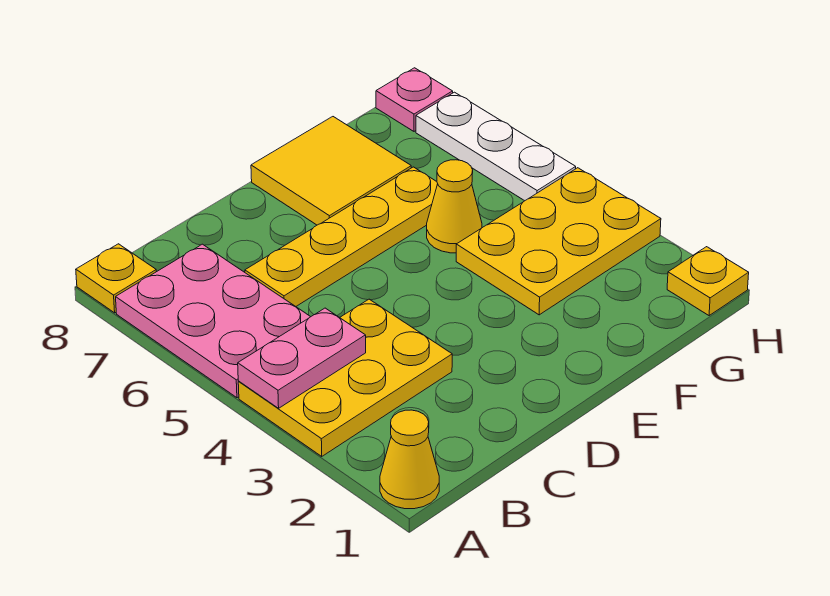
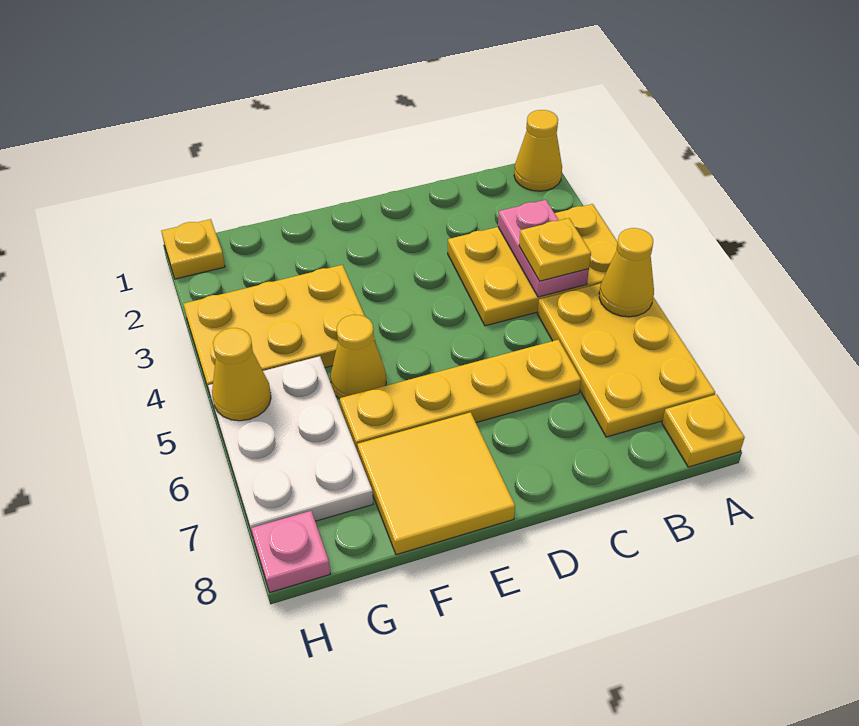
pink plate A4:B4 level 2 -> pink plate B3:B4 level 2
pink plate A5:B7 level 1 -> yellow plate A5:B7 level 1
none -> yellow cone A5 level 2
none -> yellow plate B4 level 3
white plate H5:H7 level 1 -> white plate G5:H7 level 1
none -> yellow cone H5 level 2

